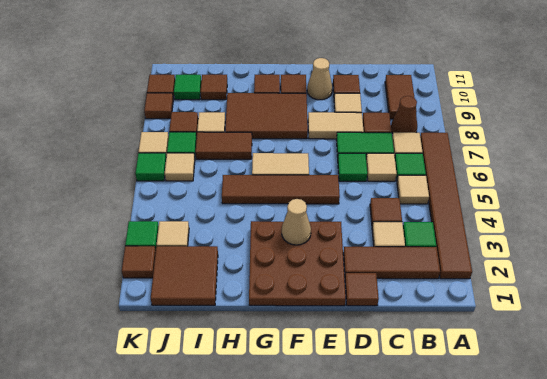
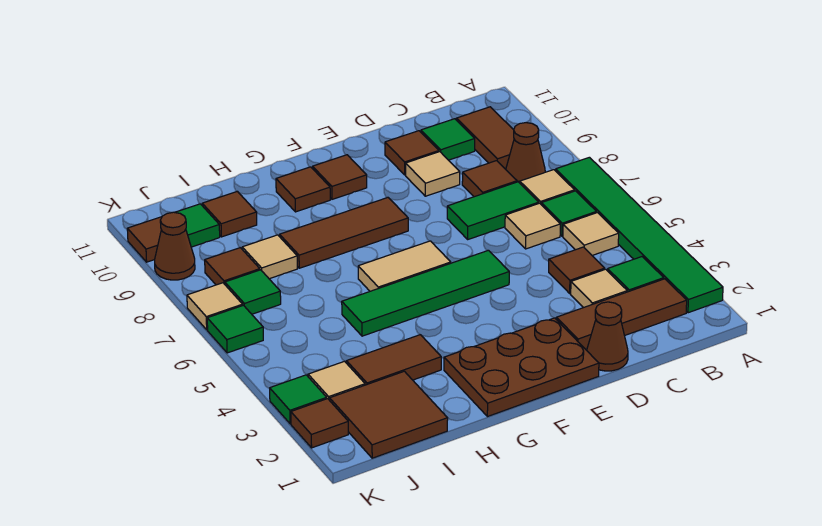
brown tile A2:A7 level 1 -> green tile A2:A7 level 1
brown tile D1 level 1 -> brown cone D1 level 1
green tile D6 level 1 -> green tile C10 level 1
tan tile D8:E8 level 1 -> none
brown plate E1:G3 level 1 -> brown plate E1:G2 level 1
brown tile E5:H5 level 1 -> green tile E5:H5 level 1
tan cone E10 level 1 -> none
tan cone F3 level 2 -> none
brown tile F8:H9 level 1 -> brown tile F8:H8 level 1
brown tile H7:I7 level 1 -> brown tile H3:I3 level 1
tan tile J6 level 1 -> none
brown tile K9 level 1 -> brown cone K9 level 1

